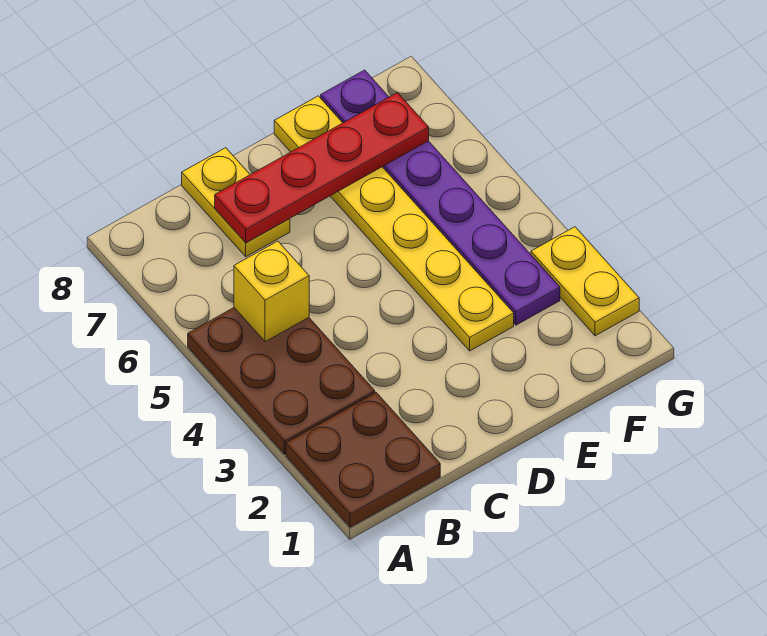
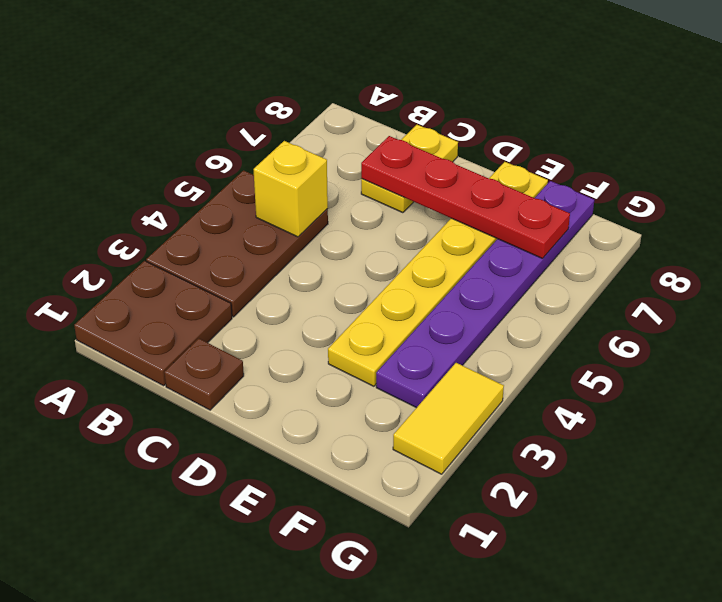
none -> brown plate C1 level 1
yellow plate G2:G3 level 1 -> yellow tile G2:G3 level 1

